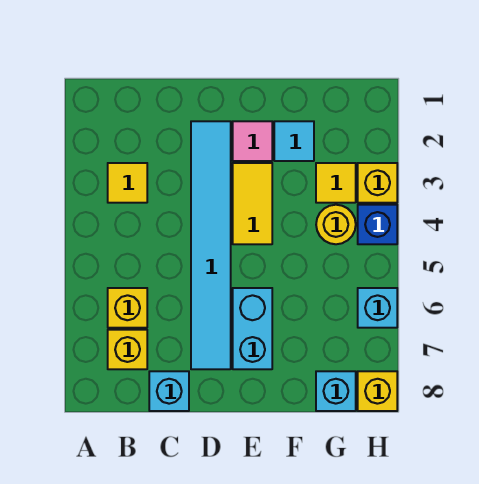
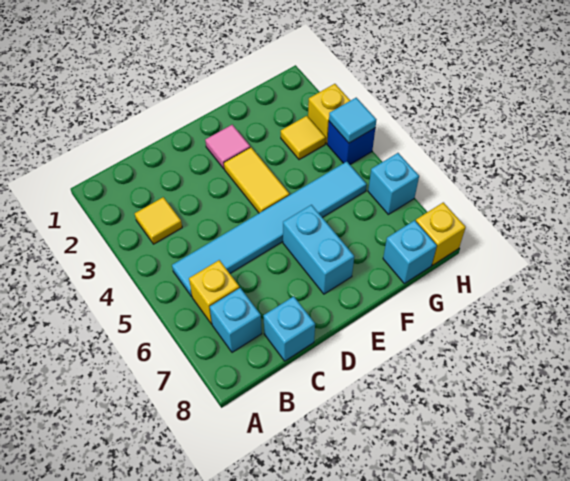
yellow brick B7 level 1 -> cyan brick B7 level 1
cyan tile D2:D7 level 1 -> cyan tile B5:G5 level 1
cyan tile F2 level 1 -> cyan tile H4 level 2
yellow round brick G4 level 1 -> none

